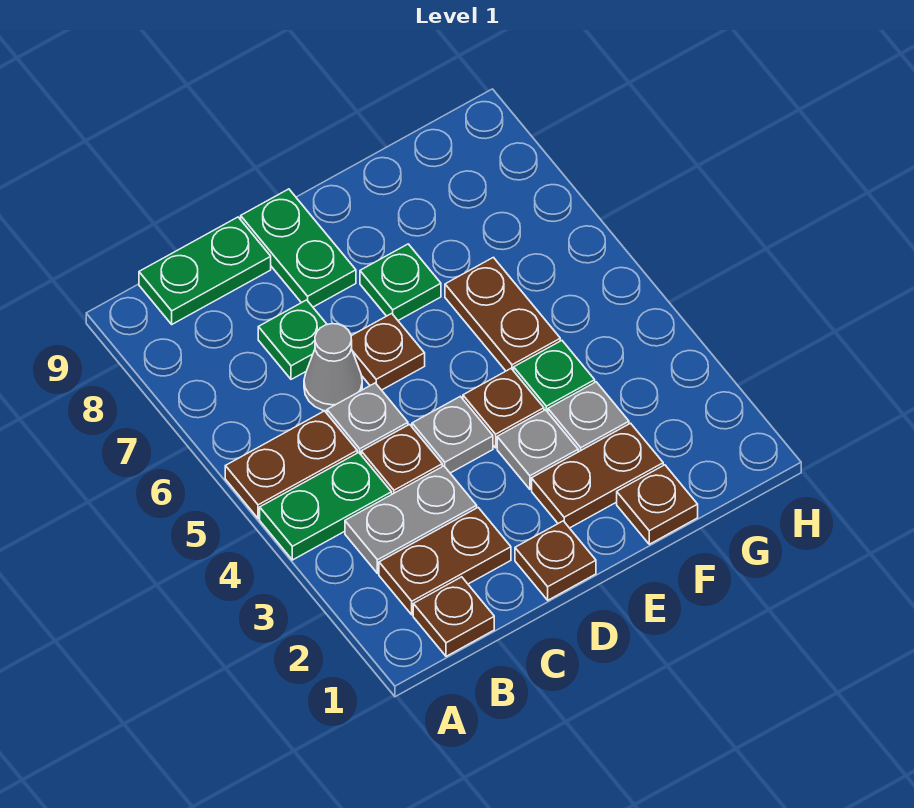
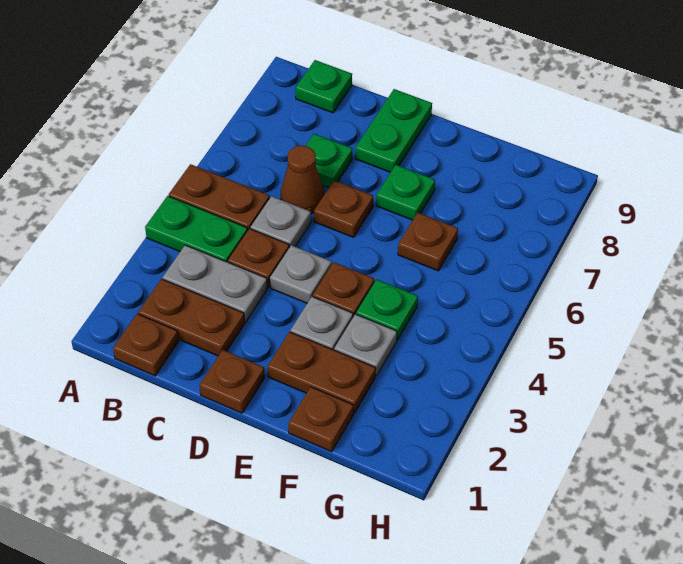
green plate B9:C9 level 1 -> green plate B9 level 1
grey cone C6 level 1 -> brown cone C6 level 1
brown plate F5:F6 level 1 -> brown plate F6 level 1

